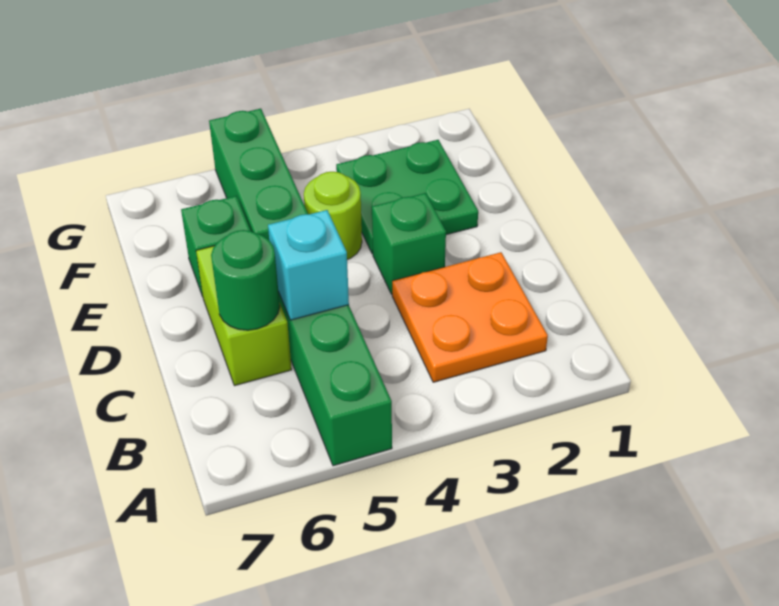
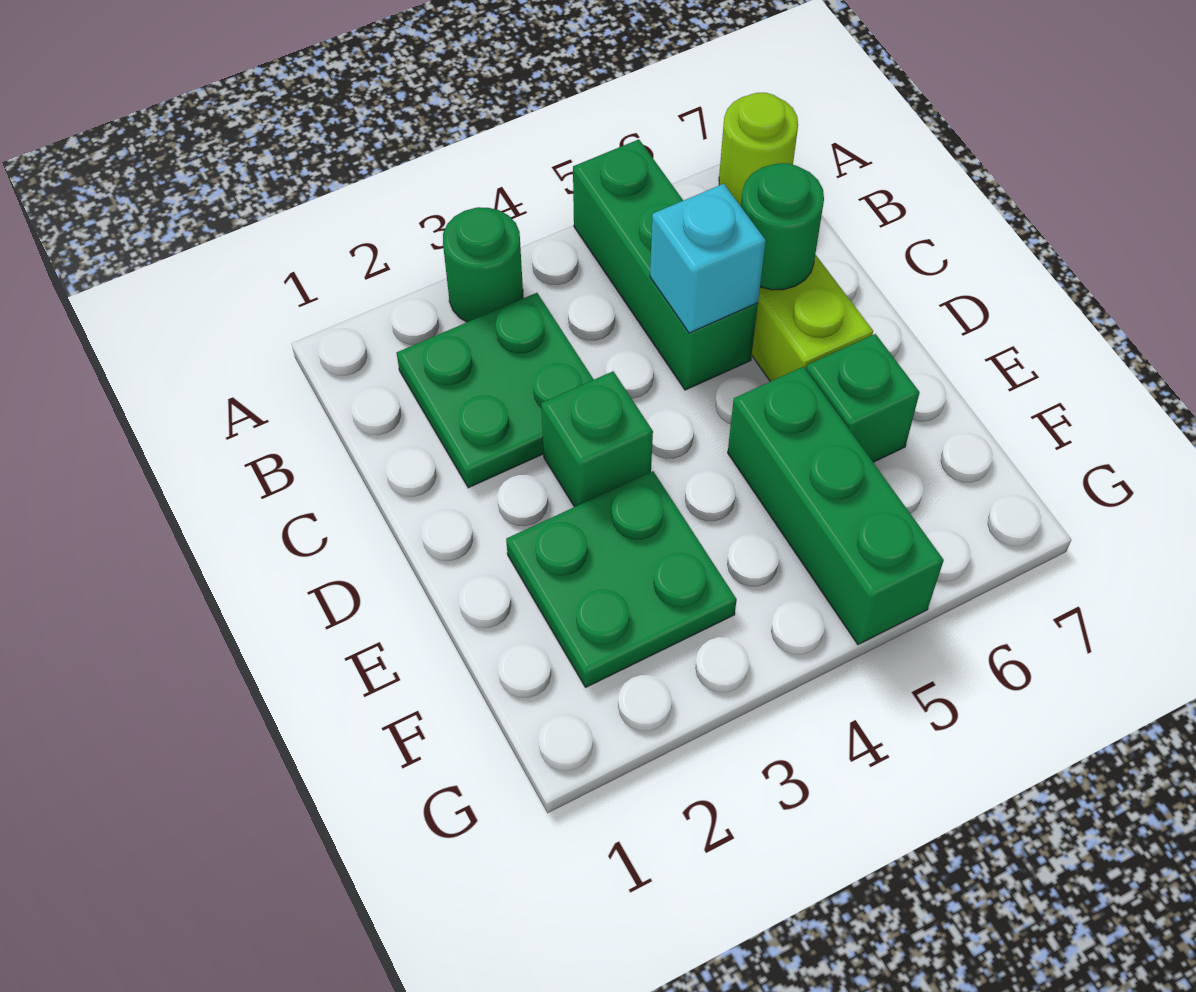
none -> green round brick A3 level 1
orange plate B2:C3 level 1 -> green plate B2:C3 level 1
lime round brick E4 level 1 -> lime round brick A7 level 1

